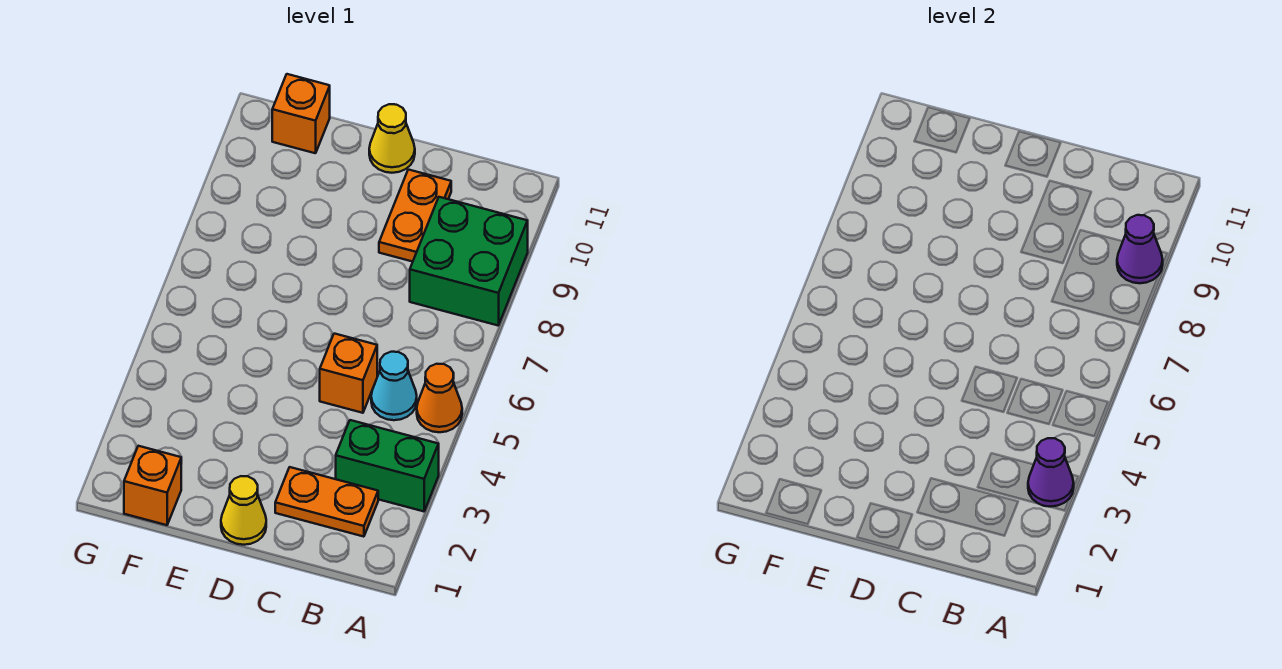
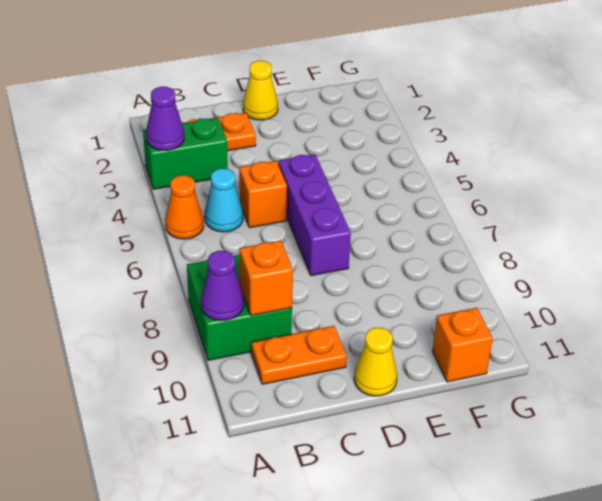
orange plate C9:C10 level 1 -> orange plate B10:C10 level 1
none -> purple brick D5:D7 level 1
orange brick F1 level 1 -> orange brick B9 level 2

